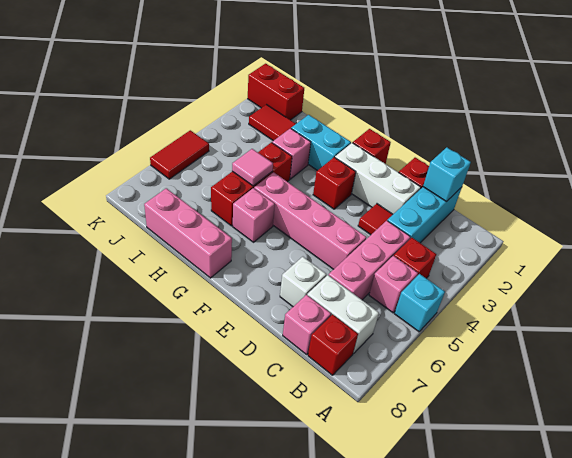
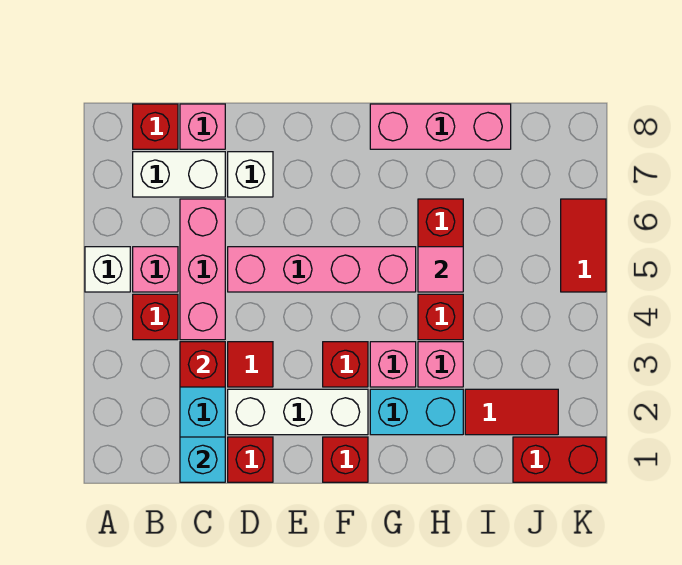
cyan brick A5 level 1 -> white brick A5 level 1
none -> red brick C3 level 2
pink brick G6 level 1 -> pink brick G3 level 1

